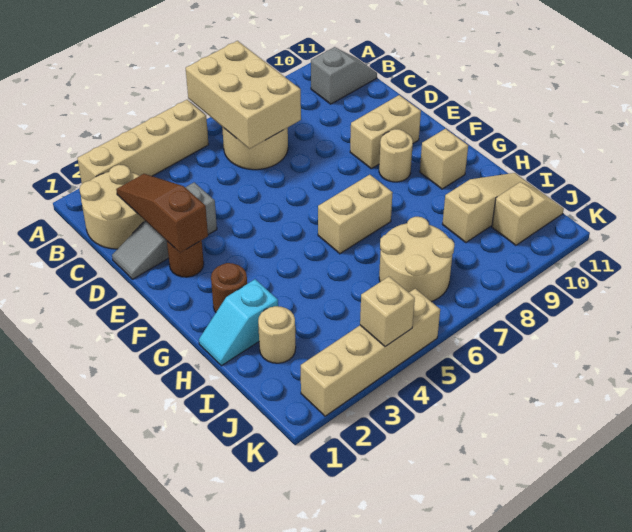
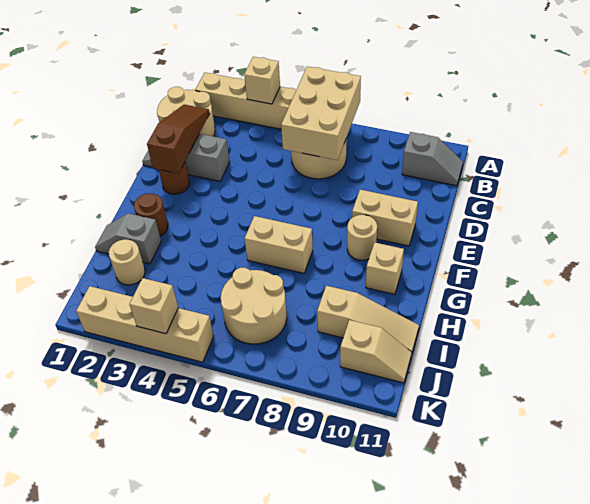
none -> tan brick A4 level 2
cyan slope H1:H2 level 1 top 2 -> grey slope H1:H2 level 1 top 2

